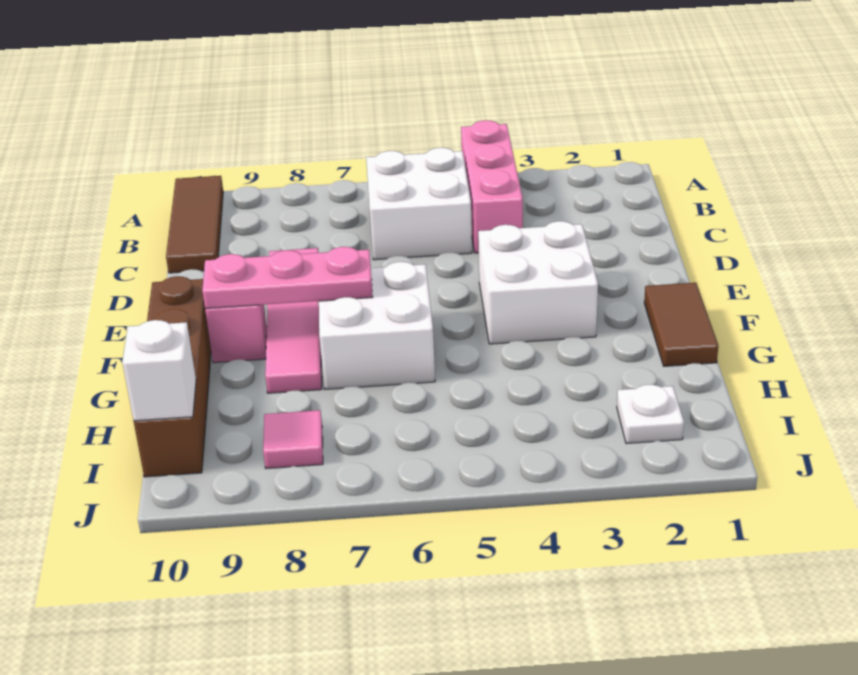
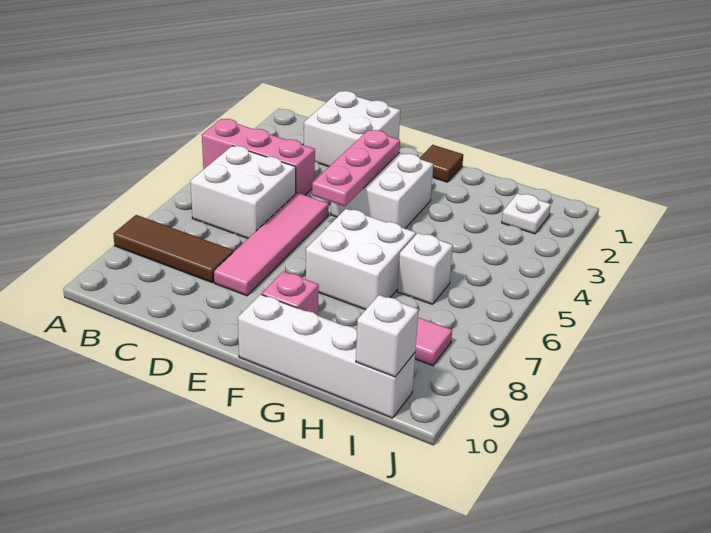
brown tile A10:C10 level 1 -> brown tile A8:C8 level 1
none -> white brick C1:D2 level 1
pink tile D8:G8 level 1 -> pink tile D5:D8 level 1
brown tile F1:G1 level 1 -> brown tile F1 level 1
pink plate F7:F9 level 2 -> pink plate E3:E5 level 2
brown brick F10:I10 level 1 -> white brick F10:I10 level 1
none -> white brick H6 level 1

